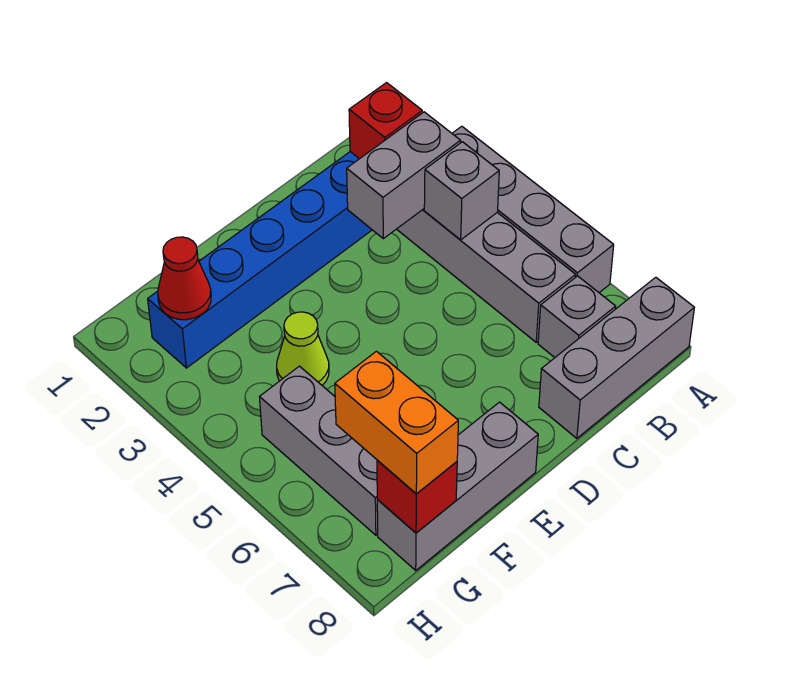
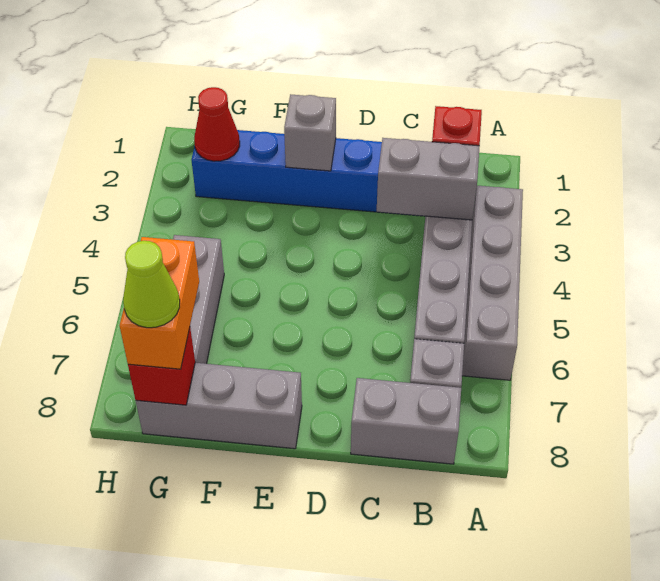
grey brick A8:C8 level 1 -> grey brick B8:C8 level 1
grey brick B4 level 2 -> grey brick E2 level 2
lime cone F4 level 1 -> lime cone G8 level 4

